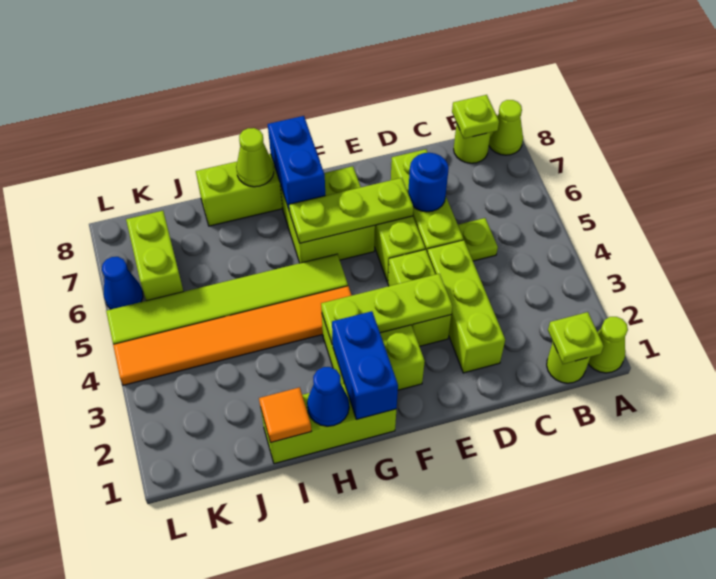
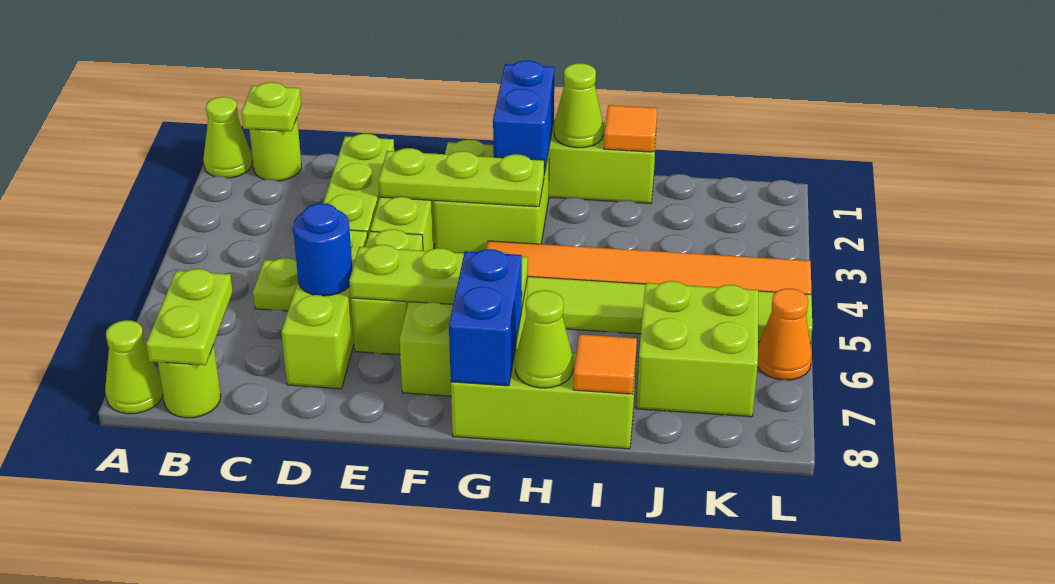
lime plate B8 level 2 -> lime plate B7:B8 level 2
blue cone H1 level 2 -> lime cone H1 level 2
none -> orange tile I8 level 2
lime brick K6:K7 level 1 -> lime brick J6:K7 level 1
blue cone L6 level 1 -> orange cone L6 level 1

